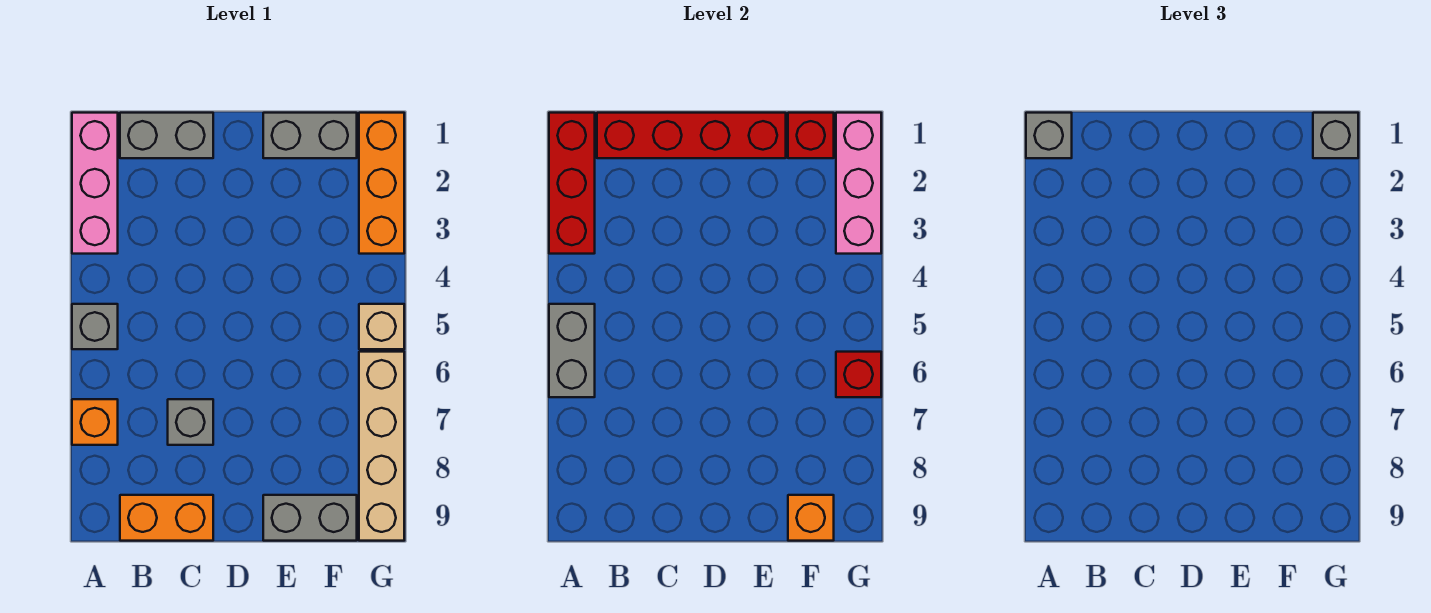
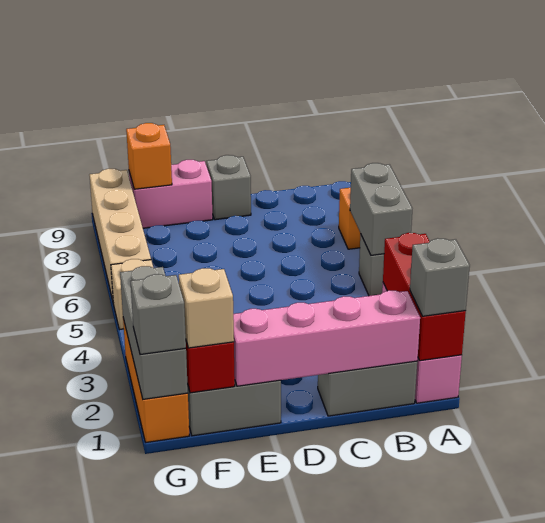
red brick B1:E1 level 2 -> pink brick B1:E1 level 2
orange brick B9:C9 level 1 -> none
grey brick C7 level 1 -> grey brick D9 level 1
grey brick E9:F9 level 1 -> pink brick E9:F9 level 1
none -> tan brick F1 level 3
pink brick G1:G3 level 2 -> grey brick G1:G3 level 2
red brick G6 level 2 -> none

